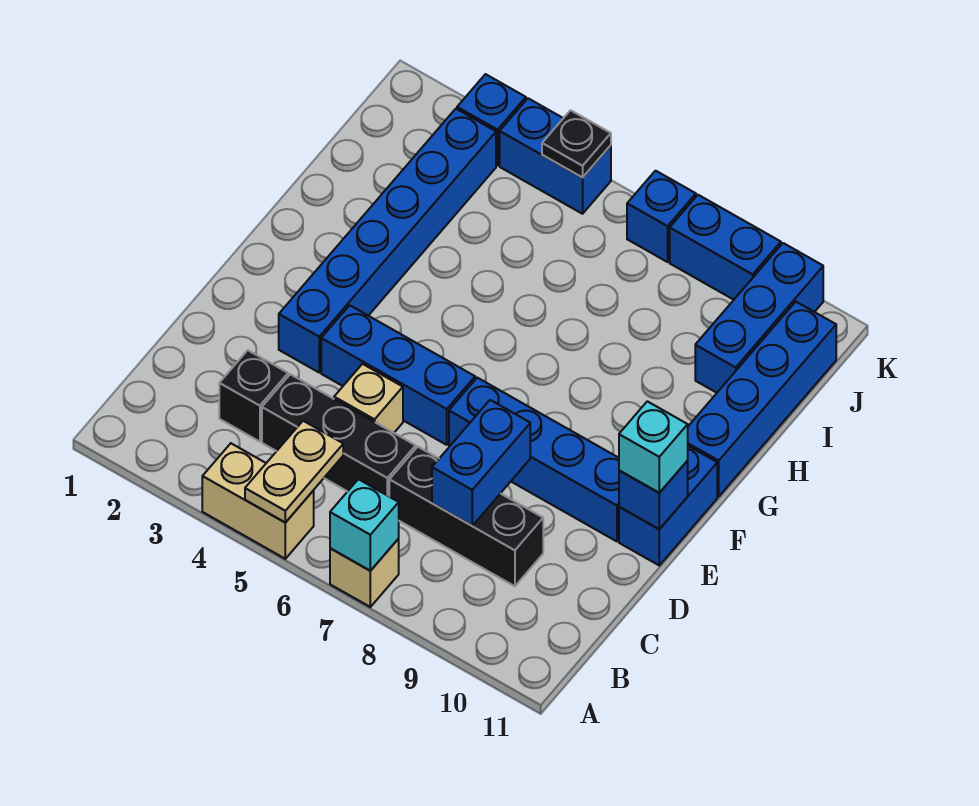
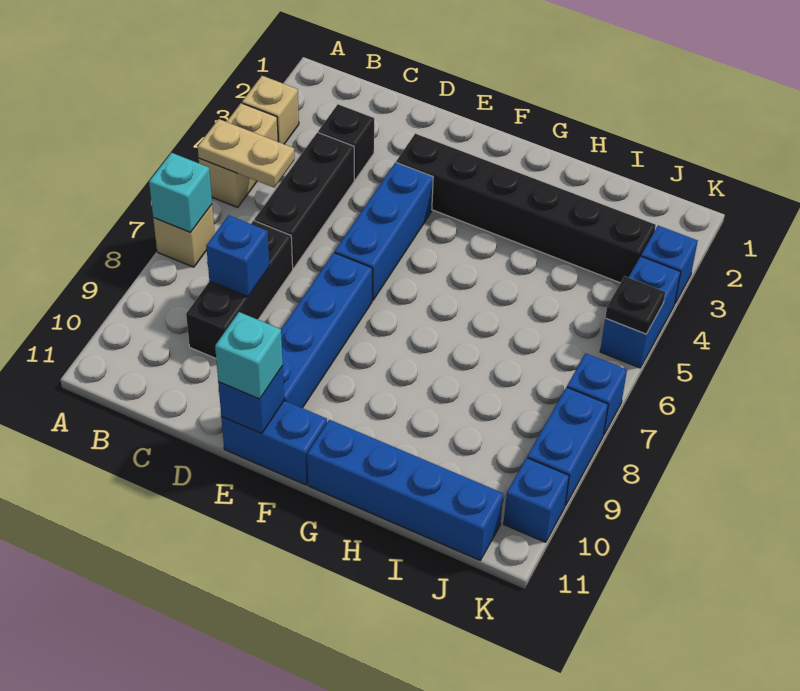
blue brick C8:D8 level 2 -> blue brick C8 level 2
tan brick D5 level 1 -> tan brick A3 level 1
blue brick E3:J3 level 1 -> black brick E3:J3 level 1
blue brick I10:K10 level 1 -> blue brick K10 level 1

